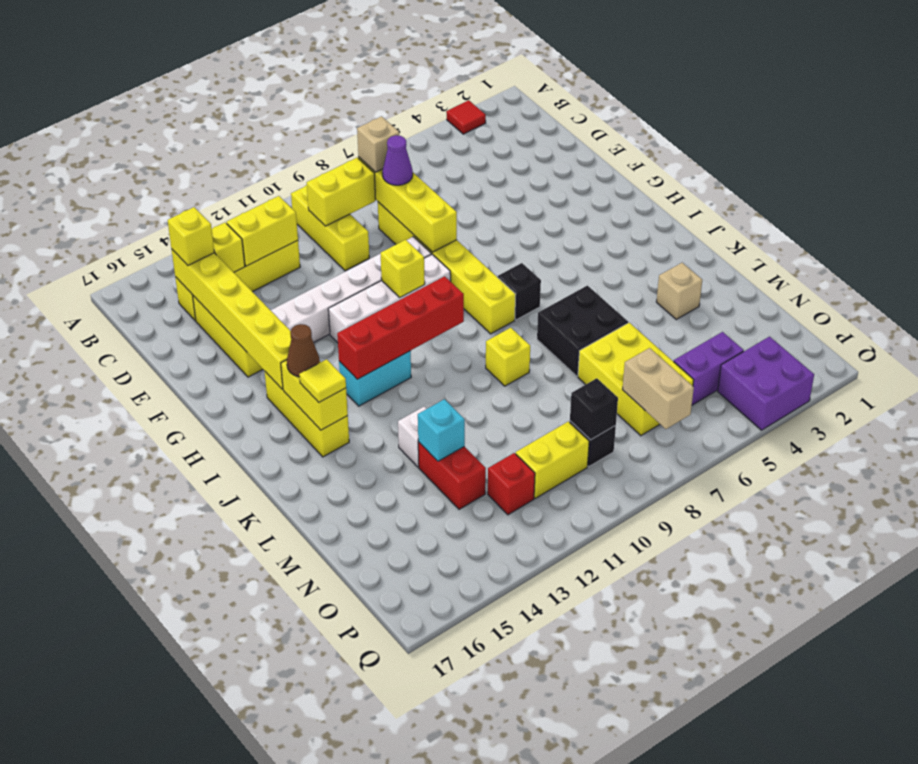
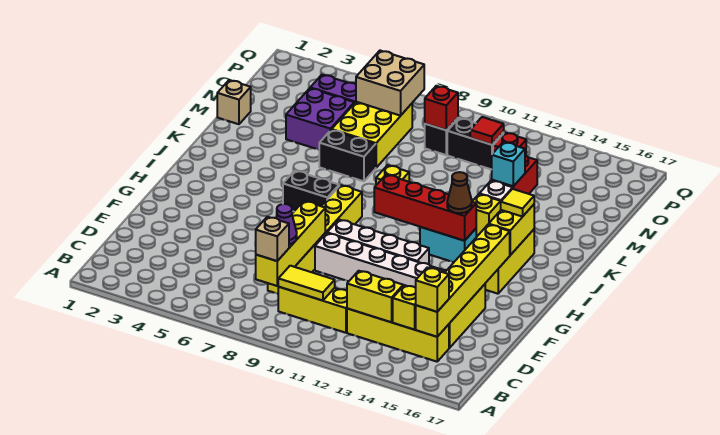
red tile A3 level 1 -> red tile O11 level 2
yellow brick B10:D10 level 1 -> yellow brick C9:C11 level 1
yellow brick C9:C10 level 2 -> yellow tile C9:C10 level 2
yellow brick G10 level 2 -> yellow brick K13 level 1
black brick I7 level 1 -> black brick I6:I7 level 1
brown cone I15 level 3 -> brown cone I13 level 3
black brick K6:L7 level 1 -> black brick L6:L7 level 1
tan brick L3 level 1 -> tan brick M1 level 1
tan brick O7:P7 level 2 -> tan brick O6:P7 level 2
black brick O9 level 2 -> red brick O9 level 2
yellow brick O10:O11 level 1 -> black brick O10:O11 level 1
purple brick P3:Q4 level 1 -> purple brick M4:N5 level 1

